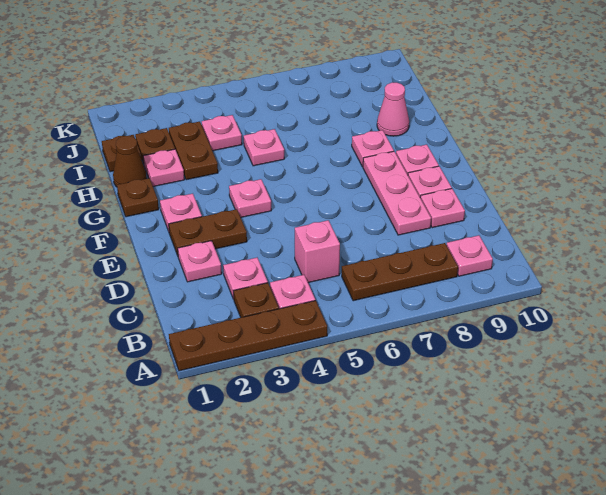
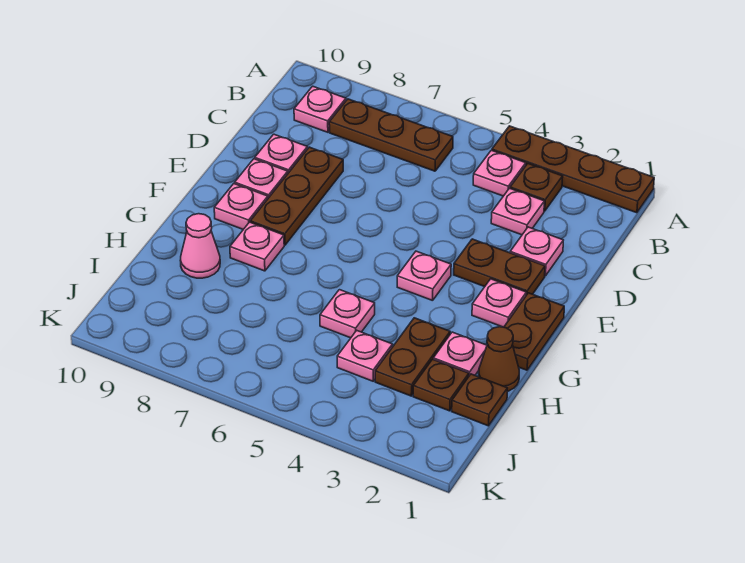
pink brick C5 level 1 -> none
pink plate D8:F8 level 1 -> brown plate D8:F8 level 1
brown plate G1 level 1 -> brown plate F1:G1 level 1

